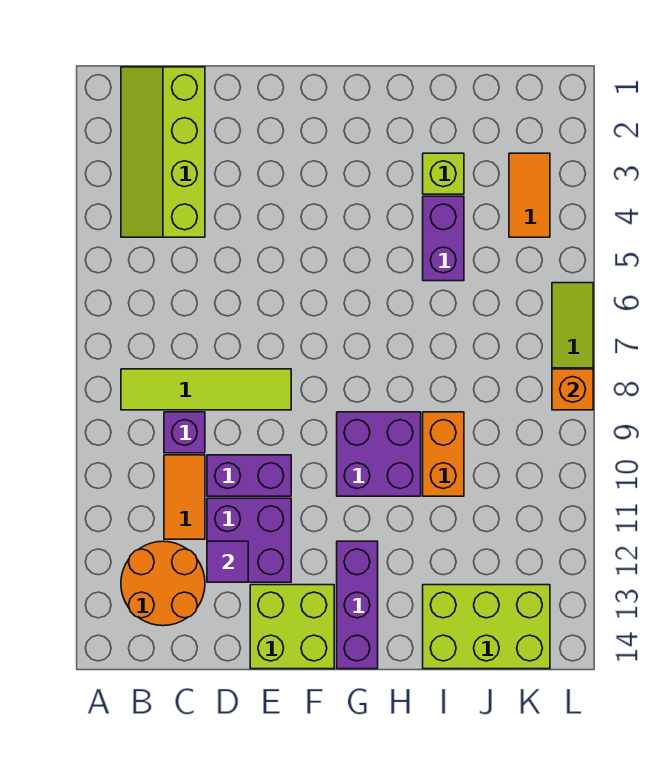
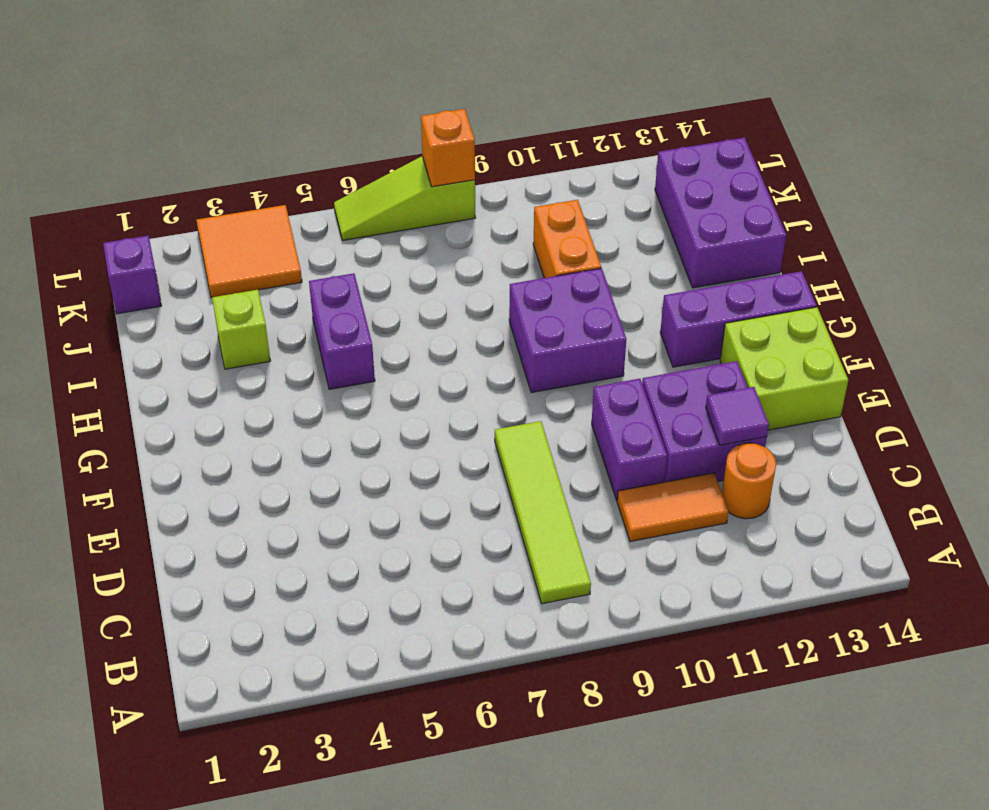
lime slope B1:C4 level 1 top C -> none
orange round brick B12:C13 level 1 -> orange round brick C12 level 1
purple brick C9 level 1 -> purple brick K1 level 1
purple brick I4:I5 level 1 -> purple brick H5:I5 level 1
orange brick I9:I10 level 1 -> orange brick I10:J10 level 1
lime brick I13:K14 level 1 -> purple brick I13:K14 level 1
orange tile K3:K4 level 1 -> orange tile K3:L4 level 1

